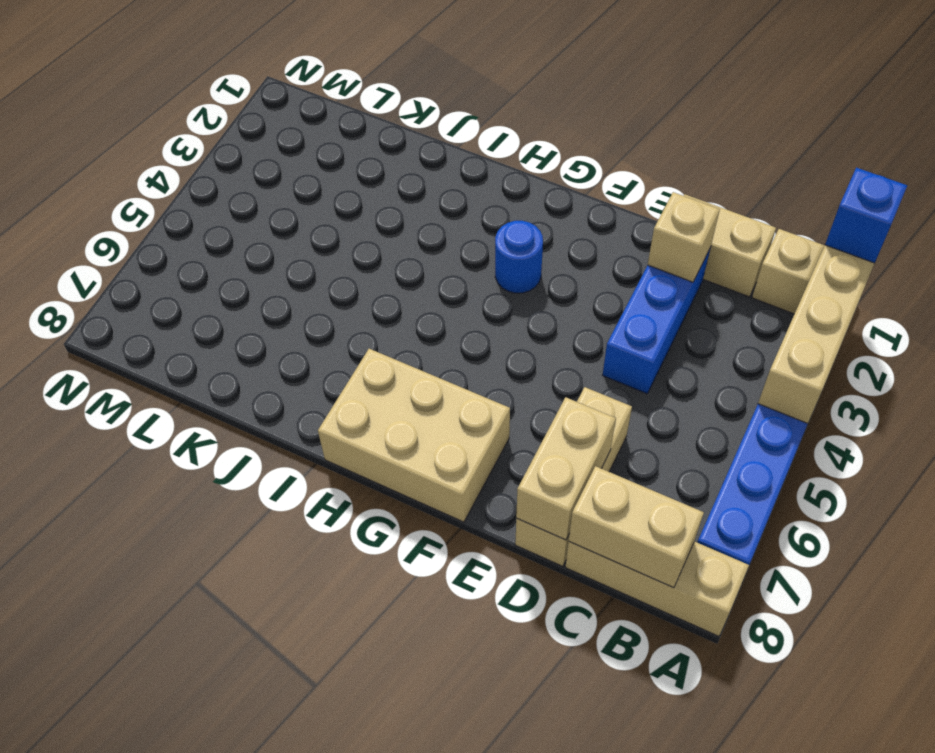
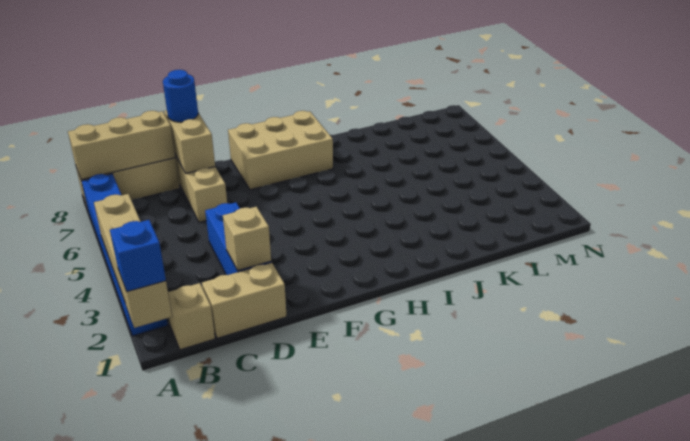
tan brick B8:C8 level 2 -> tan brick A8:C8 level 2
blue round brick G3 level 1 -> blue round brick D8 level 3

